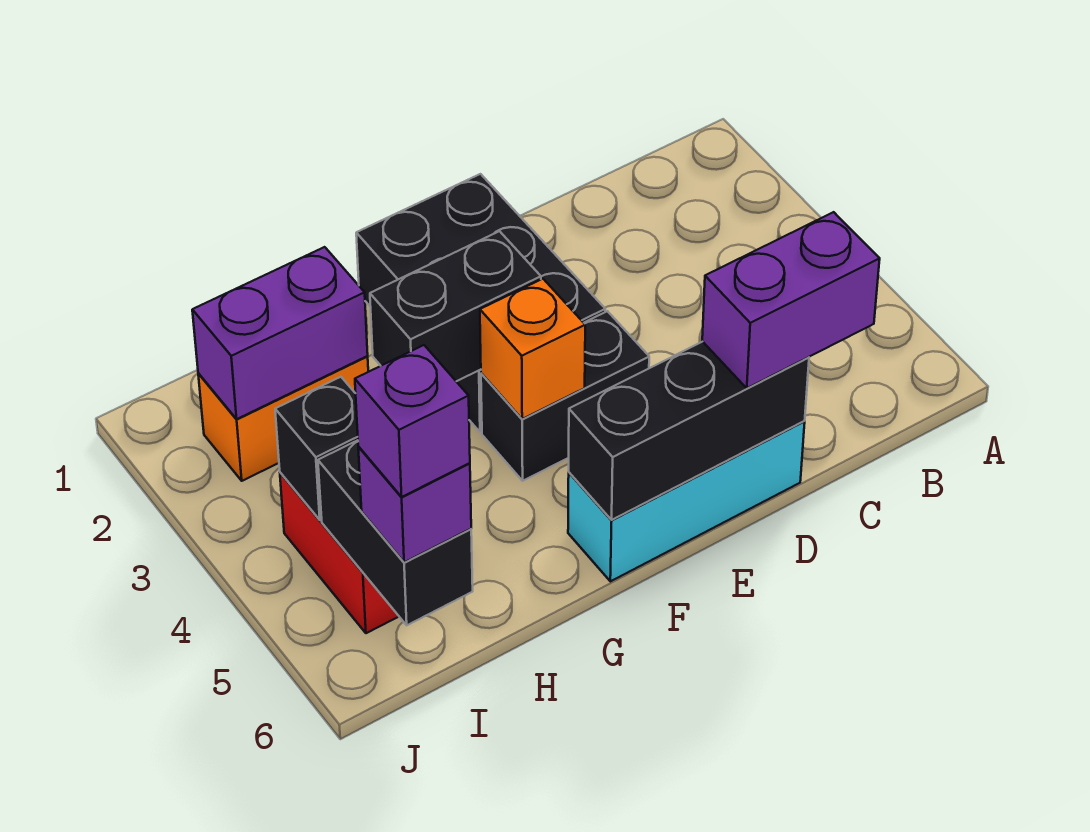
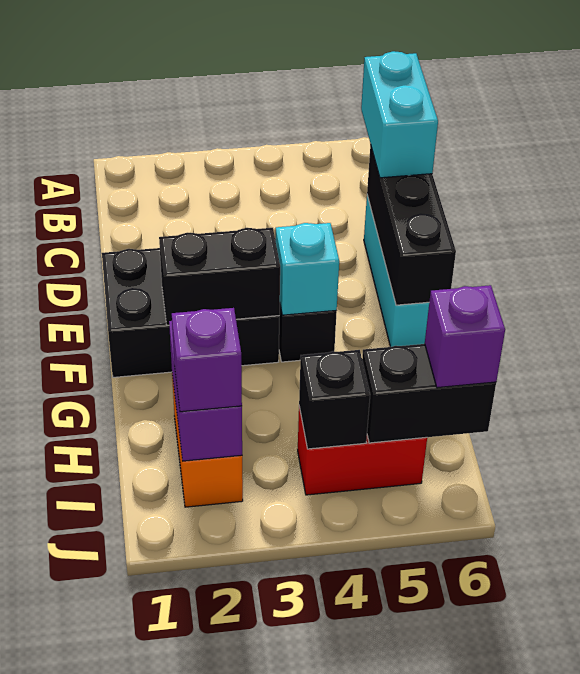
purple brick C6:D6 level 3 -> cyan brick C6:D6 level 3
black brick F3:G3 level 2 -> black brick F2:F3 level 2
orange brick F4 level 2 -> cyan brick F4 level 2
purple brick I6 level 4 -> purple brick I2 level 3

